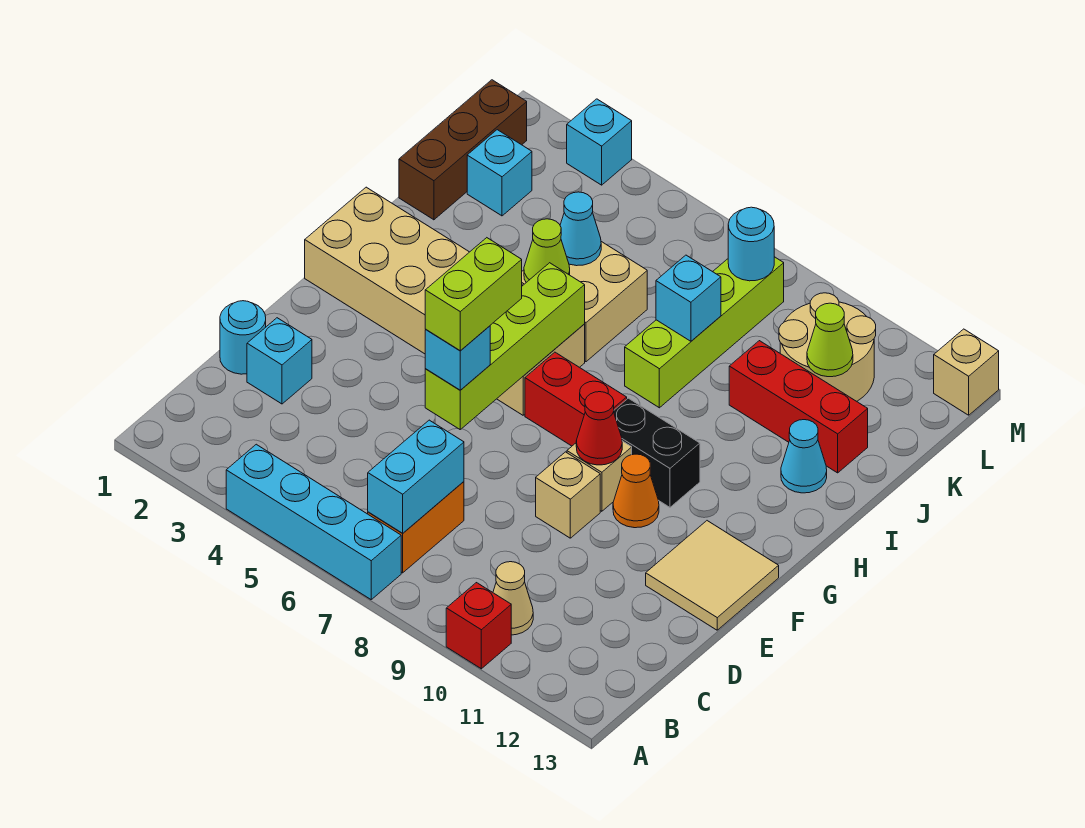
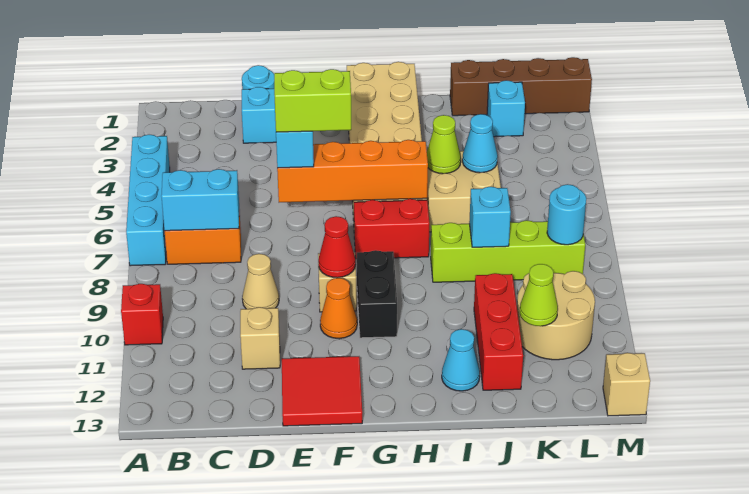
tan cone B10 level 1 -> tan cone D9 level 1
lime brick E6:H6 level 2 -> orange brick E6:H6 level 2
tan brick E9 level 1 -> tan brick D11 level 1
tan tile E12:F13 level 1 -> red tile E12:F13 level 1
red brick G7:G8 level 1 -> red brick G7:H7 level 1
brown brick J1:L1 level 1 -> brown brick J1:M1 level 1
cyan brick M3 level 1 -> none

